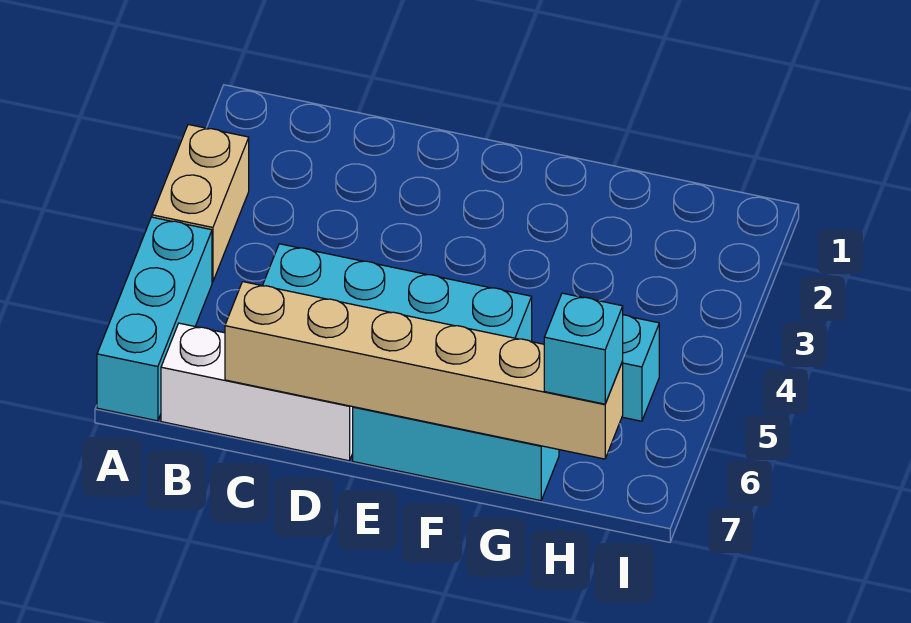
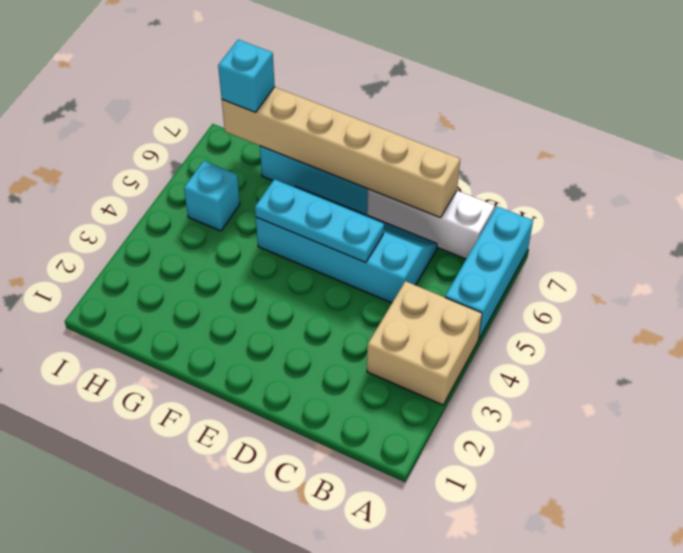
tan brick A3:A4 level 1 -> tan brick A3:B4 level 1
none -> cyan plate D5:F5 level 2

